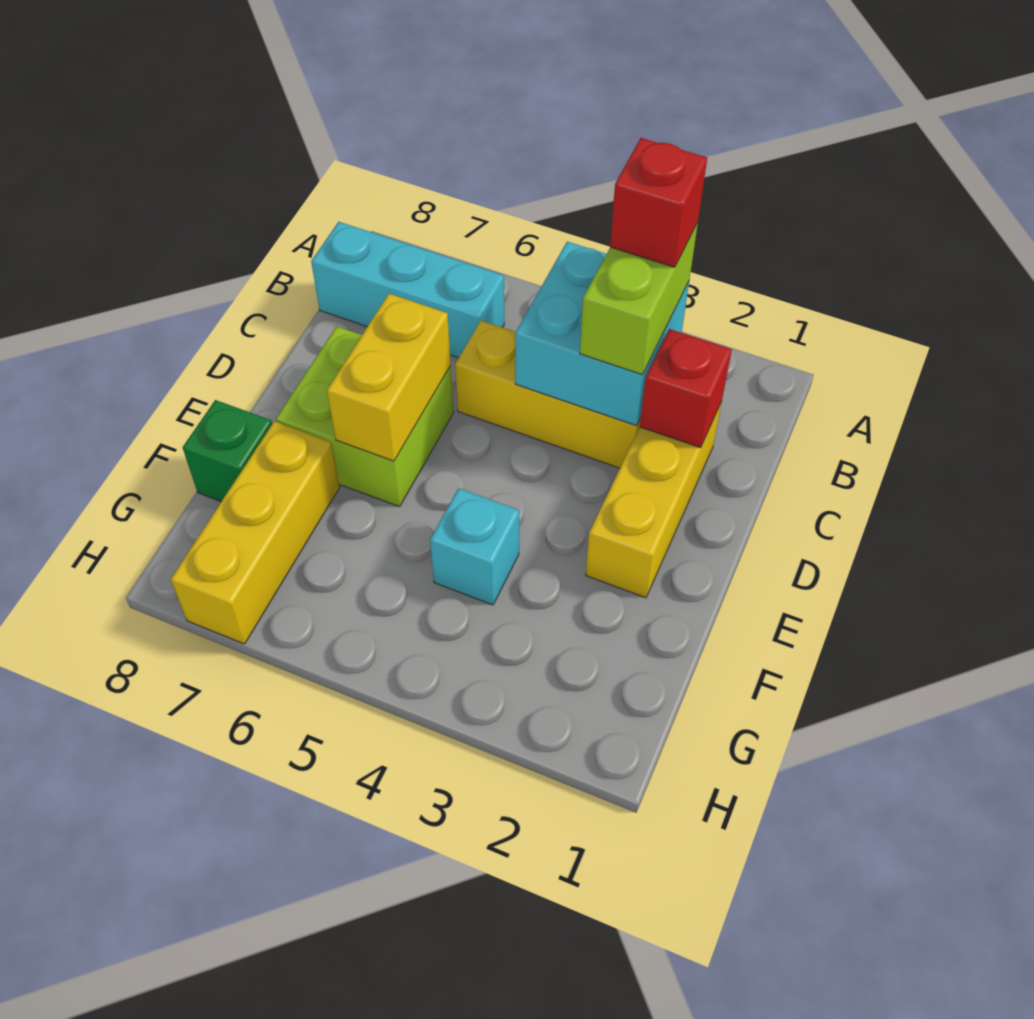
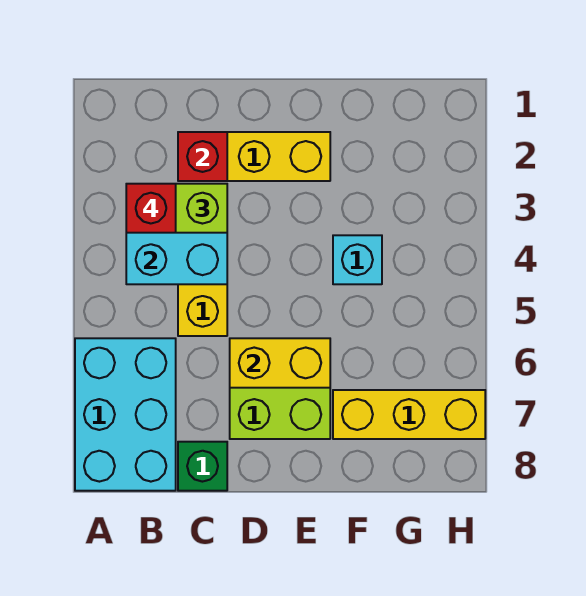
cyan brick B6:B8 level 1 -> cyan brick A6:B8 level 1
green brick F8 level 1 -> green brick C8 level 1

